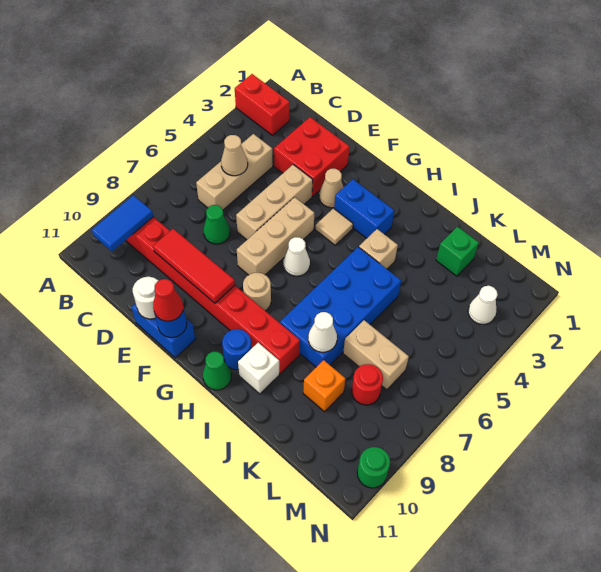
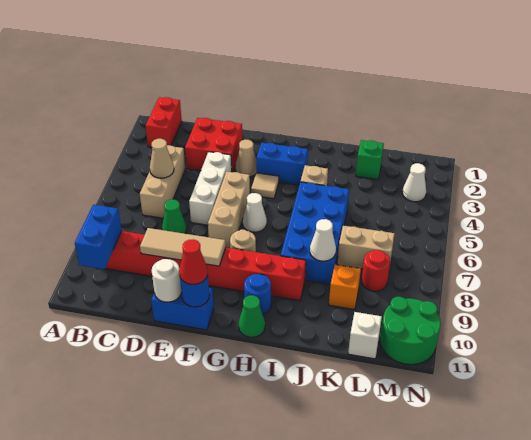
red brick A2:B2 level 1 -> red brick B1:B2 level 1
blue tile B9:B10 level 2 -> blue brick B9:B10 level 2
red tile D9:F9 level 2 -> tan tile D9:F9 level 2
tan brick E4:E6 level 1 -> white brick E4:E6 level 1
white brick I10 level 1 -> white brick L11 level 1
green round brick N10 level 1 -> green round brick M10:N11 level 1

